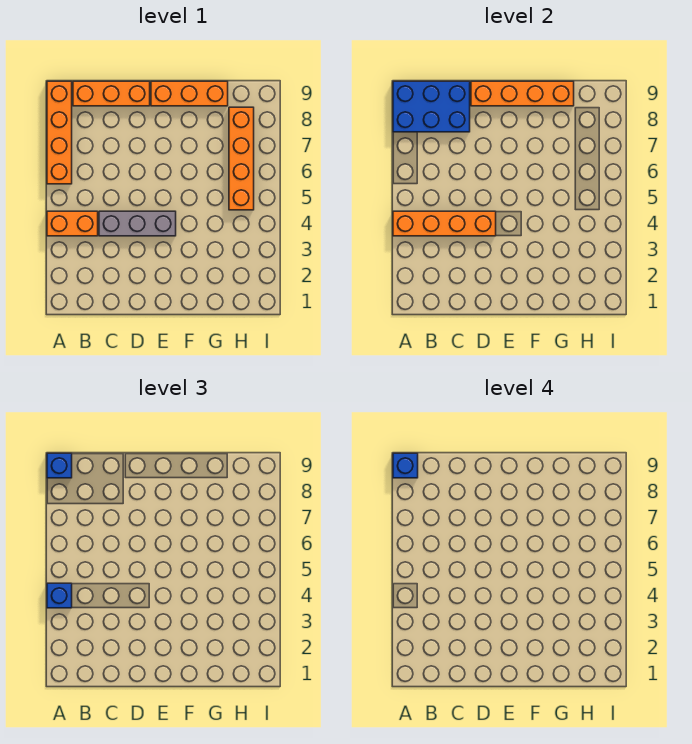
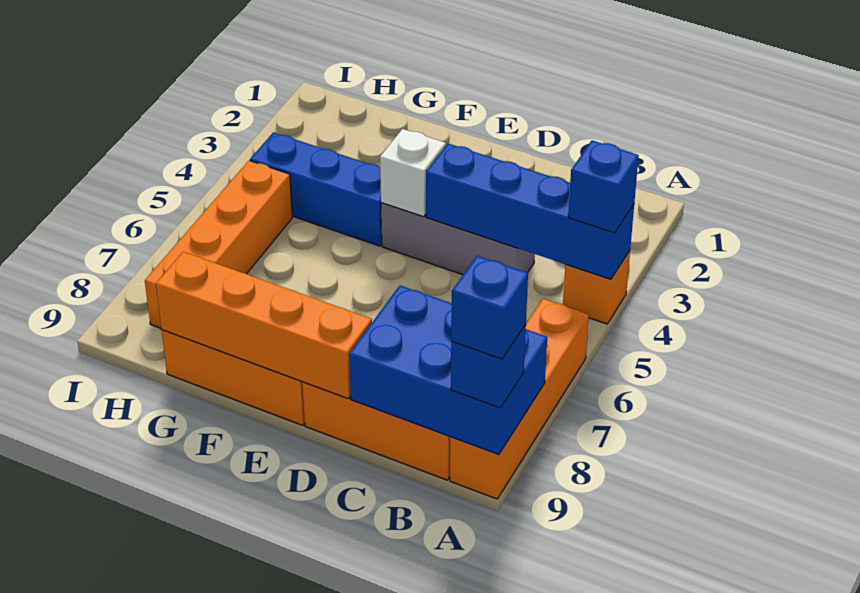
orange brick A4:B4 level 1 -> orange brick A4 level 1
orange brick A4:D4 level 2 -> blue brick A4:D4 level 2
none -> white brick E4 level 2
none -> blue brick F4:H4 level 1

